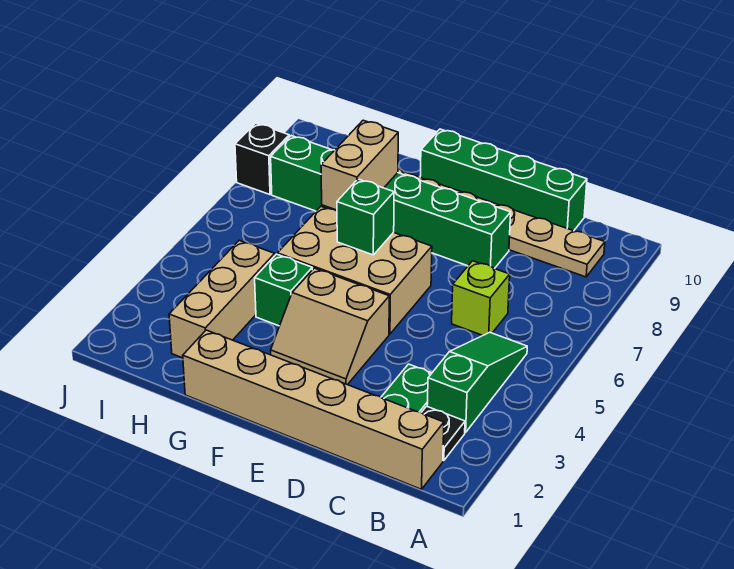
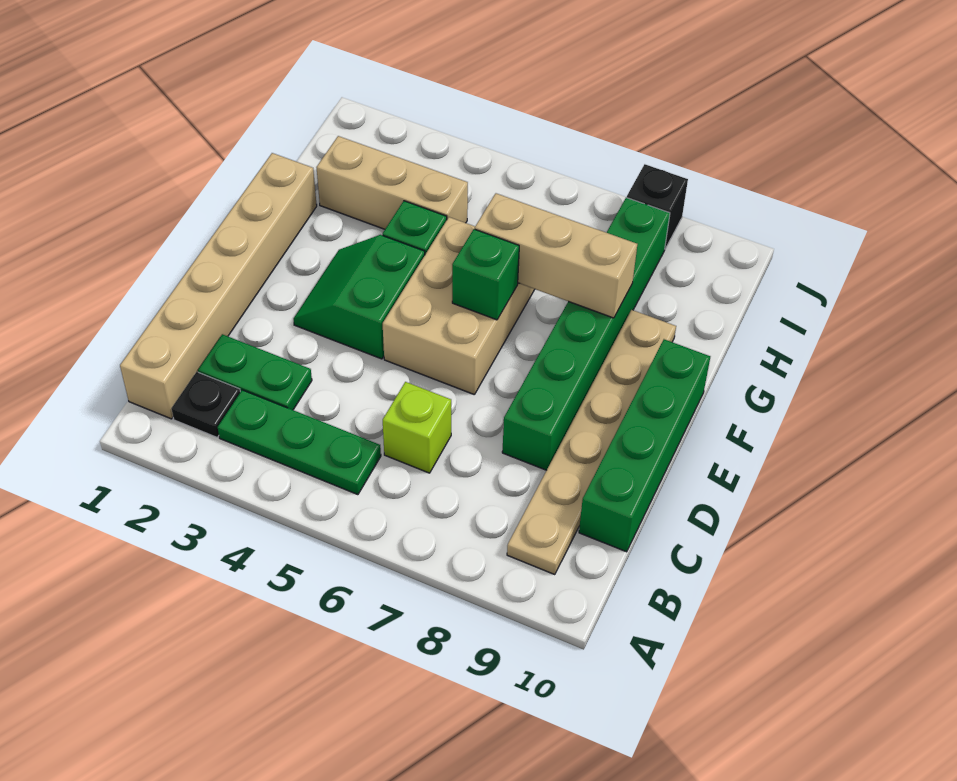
green slope B3:B5 level 1 top 3 -> green plate B3:B5 level 1
tan slope E3:F4 level 1 top 4 -> green slope E3:F4 level 1 top 4
tan brick G7:G8 level 2 -> tan brick G6:G8 level 2

